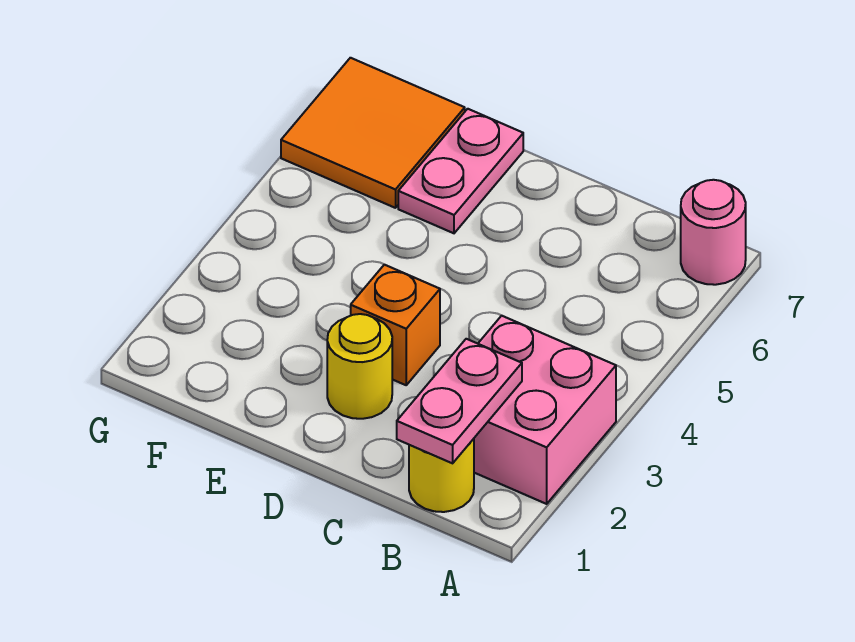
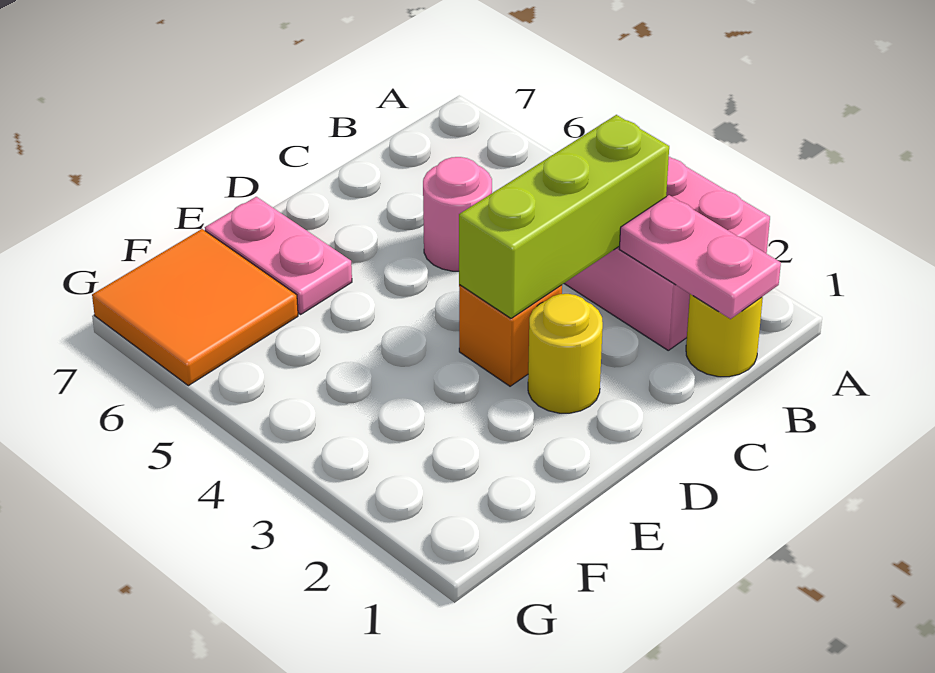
pink round brick A7 level 1 -> pink round brick C5 level 1
none -> lime brick B3:D3 level 2

